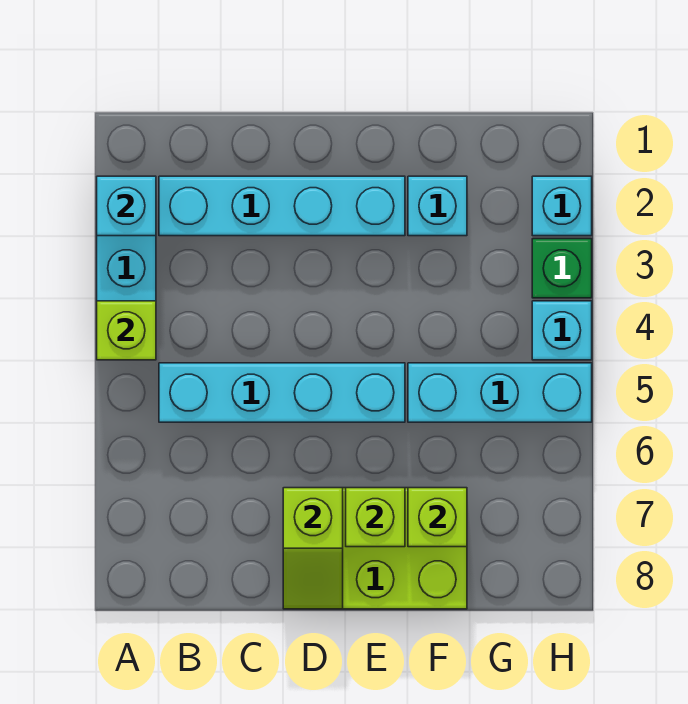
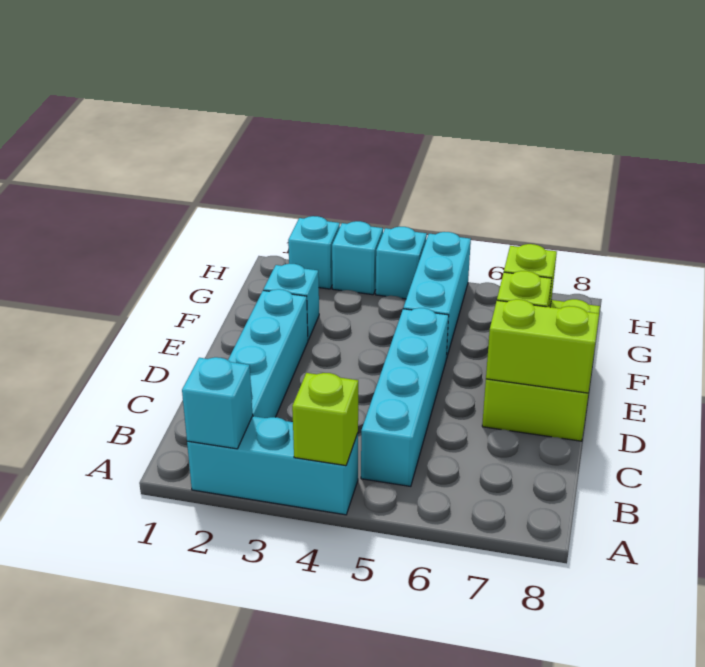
lime slope D7:D8 level 2 top 7 -> lime brick D7:D8 level 2
green brick H3 level 1 -> cyan brick H3 level 1

